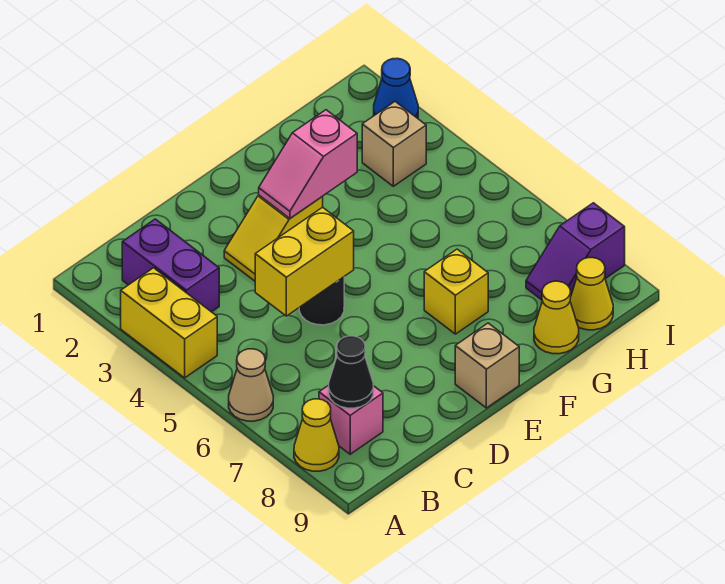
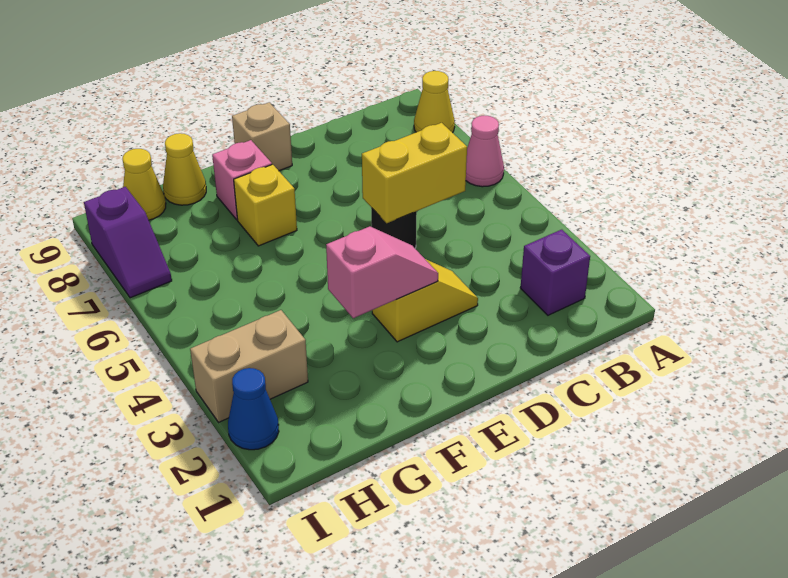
yellow brick A3:A4 level 1 -> none
tan cone A6 level 1 -> pink cone A6 level 1
purple brick B2:B3 level 1 -> purple brick B2 level 1
pink brick B8 level 1 -> pink brick F8 level 1
black cone B8 level 2 -> none
tan brick H3 level 1 -> tan brick H3:I3 level 1
purple slope H8:I8 level 1 top I -> purple slope I7:I8 level 1 top 8

